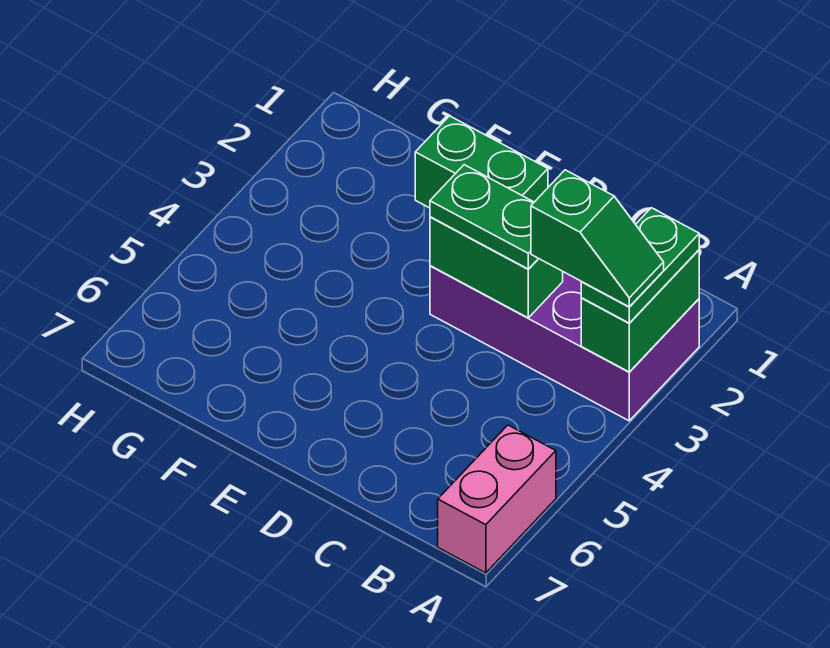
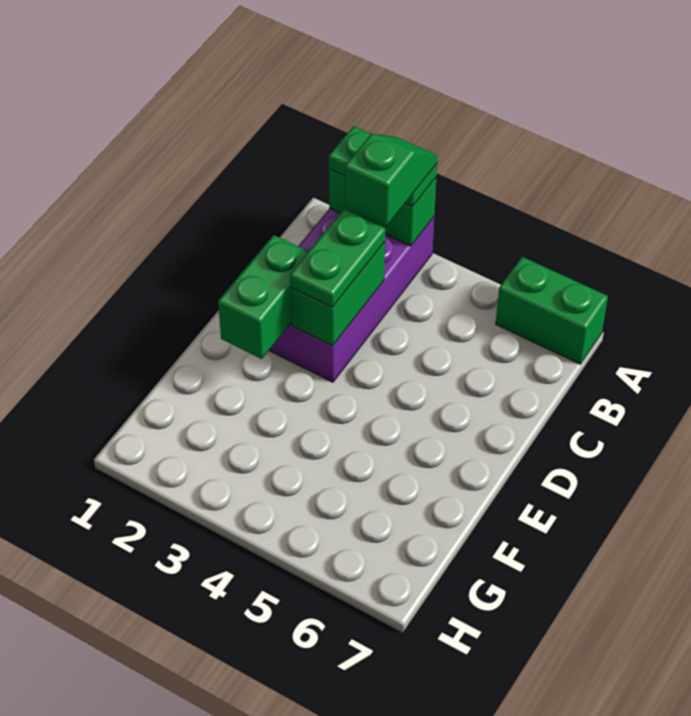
pink brick A6:A7 level 1 -> green brick A6:A7 level 1

